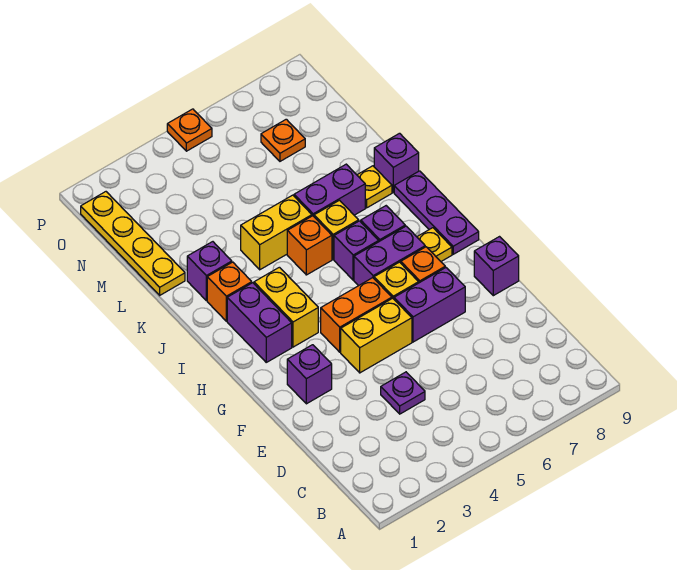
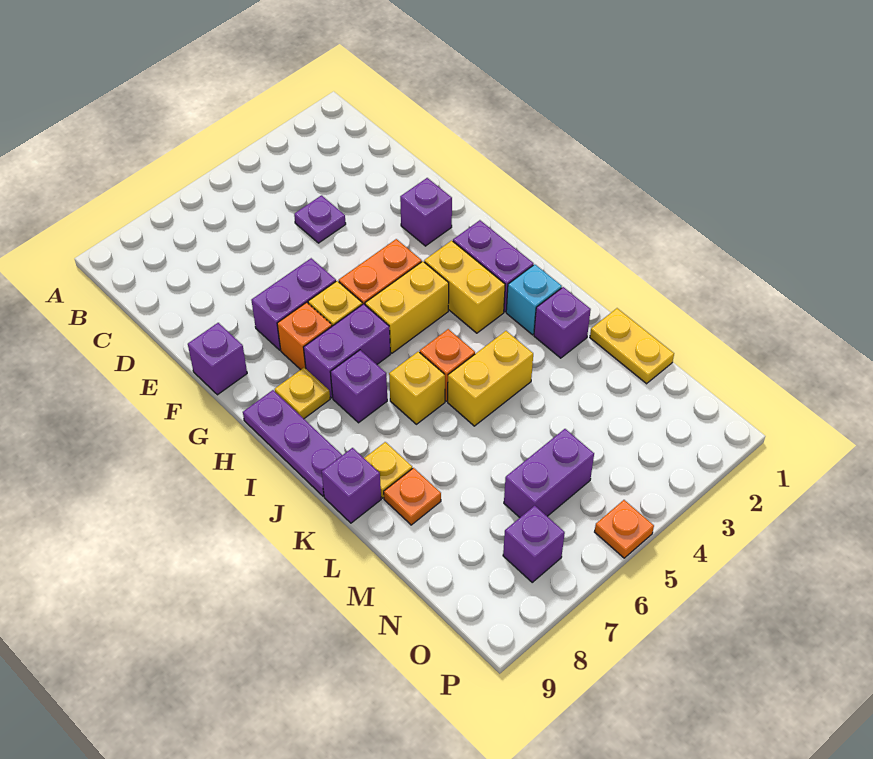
yellow brick F4:F5 level 1 -> yellow brick H4:H5 level 1
purple brick I6 level 1 -> purple brick O7 level 1
orange brick J2 level 1 -> cyan brick J2 level 1
purple brick K6:K7 level 1 -> purple brick N5:N6 level 1
yellow plate L1:O1 level 1 -> yellow plate L1:M1 level 1
orange plate N7 level 1 -> orange plate L8 level 1

